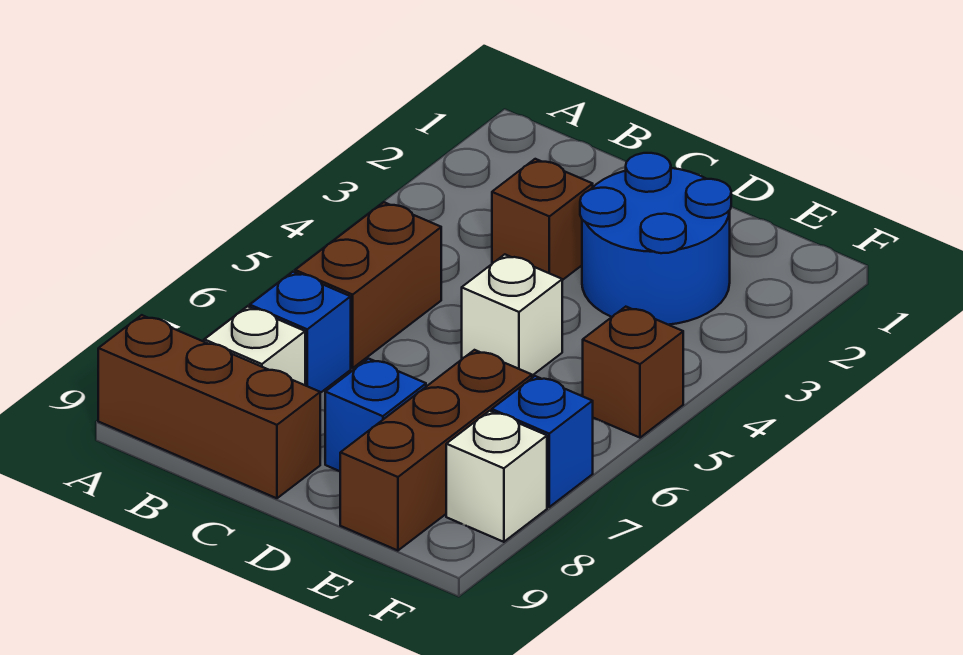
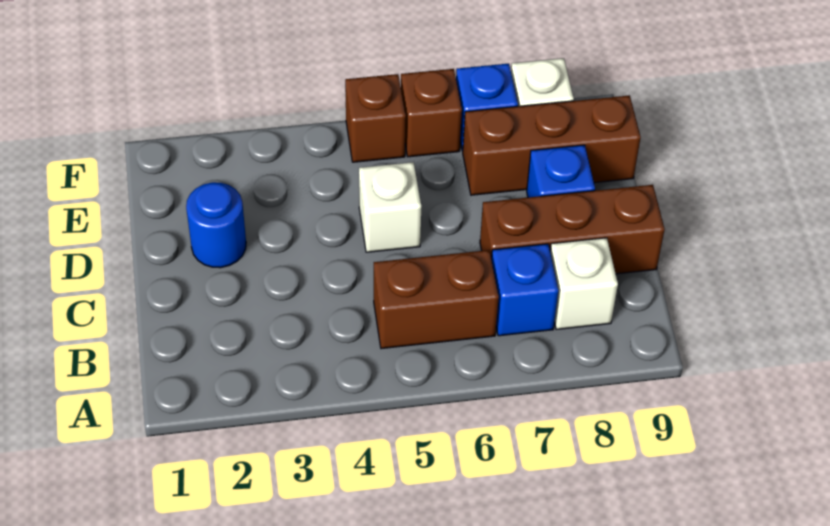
brown brick A9:C9 level 1 -> brown brick C7:C9 level 1
brown brick C3 level 1 -> brown brick F6 level 1
blue round brick D2:E3 level 1 -> blue round brick D2 level 1

